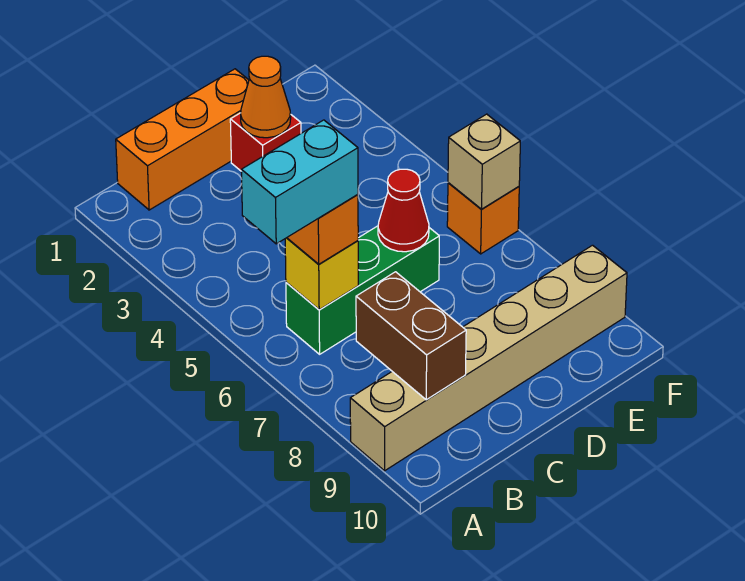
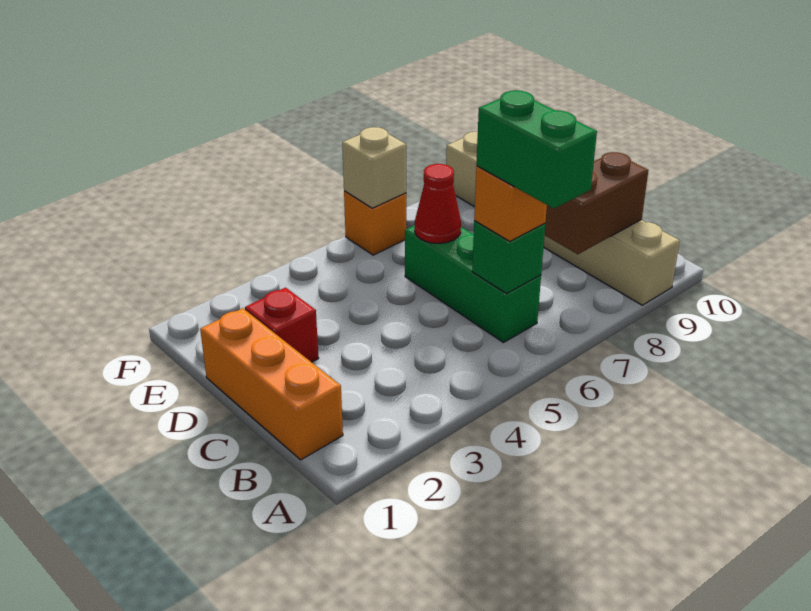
cyan brick A6:B6 level 4 -> green brick A6:B6 level 4
yellow brick B6 level 2 -> green brick B6 level 2
orange cone D2 level 2 -> none

